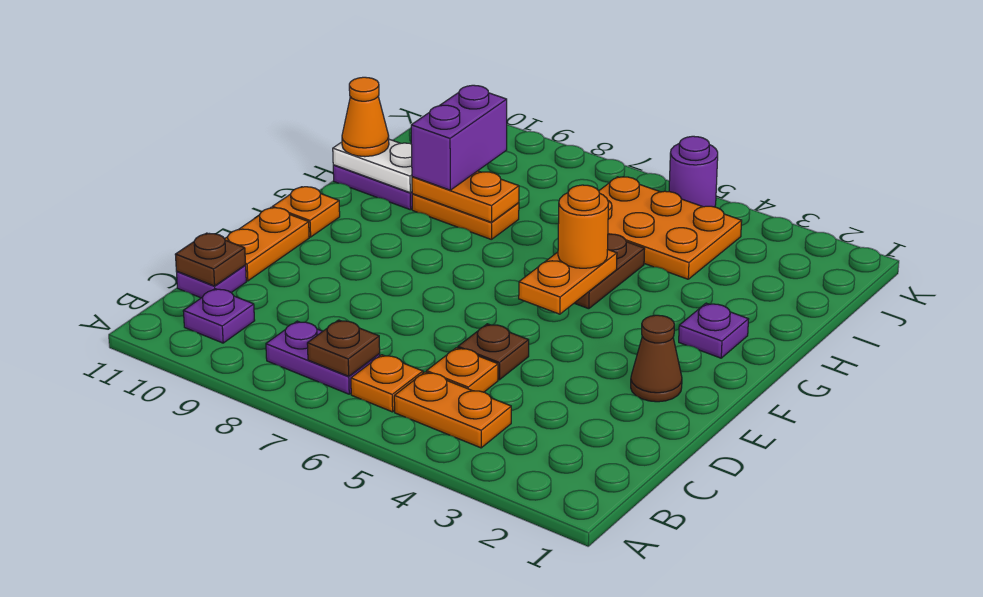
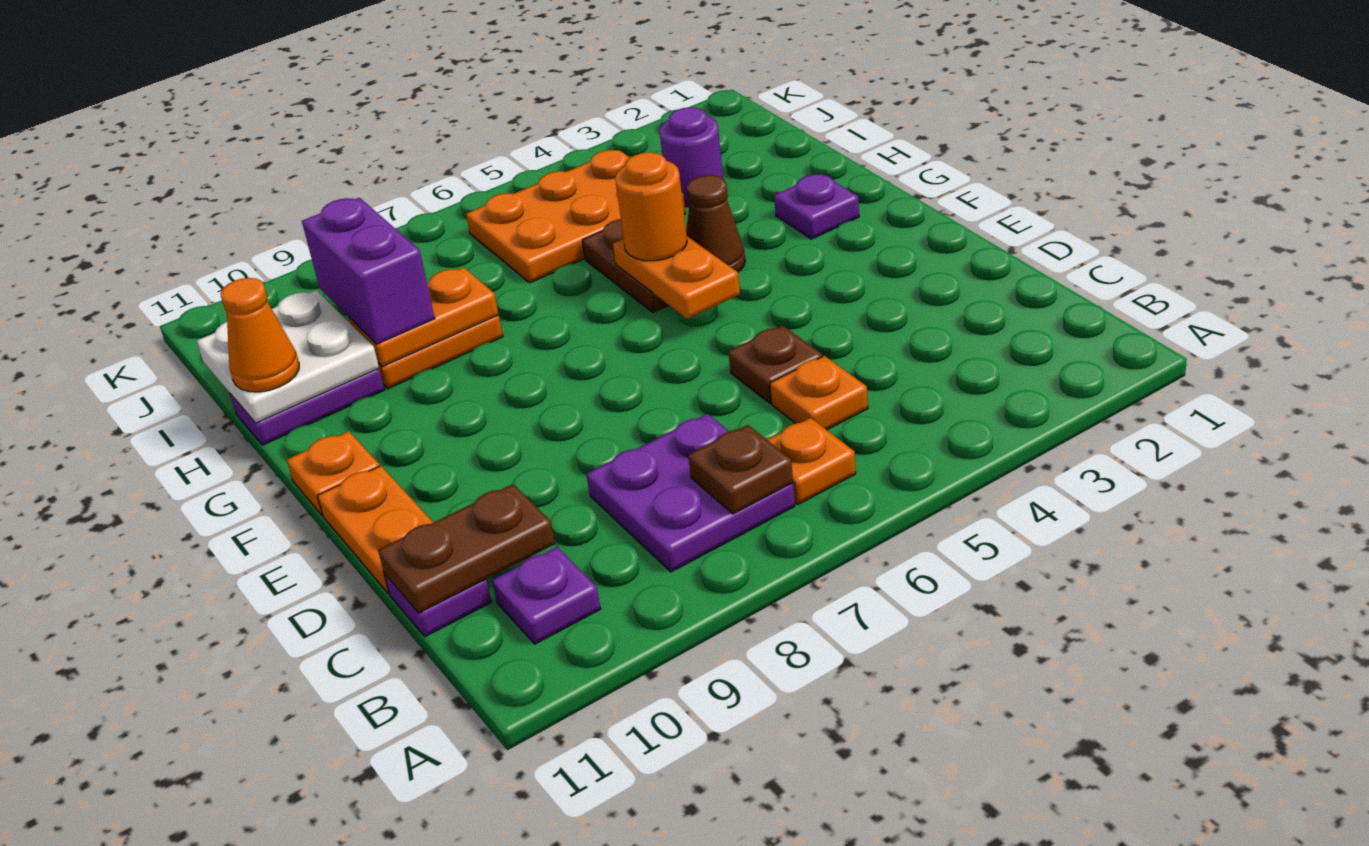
orange plate B4:B5 level 1 -> none
purple plate B7:B8 level 1 -> purple plate B7:C8 level 1
brown plate C11 level 2 -> brown plate C10:C11 level 2
brown cone E2 level 1 -> brown cone G4 level 1
white plate H10:H11 level 2 -> white plate H10:I11 level 2
purple round brick K5 level 1 -> purple round brick I3 level 1

